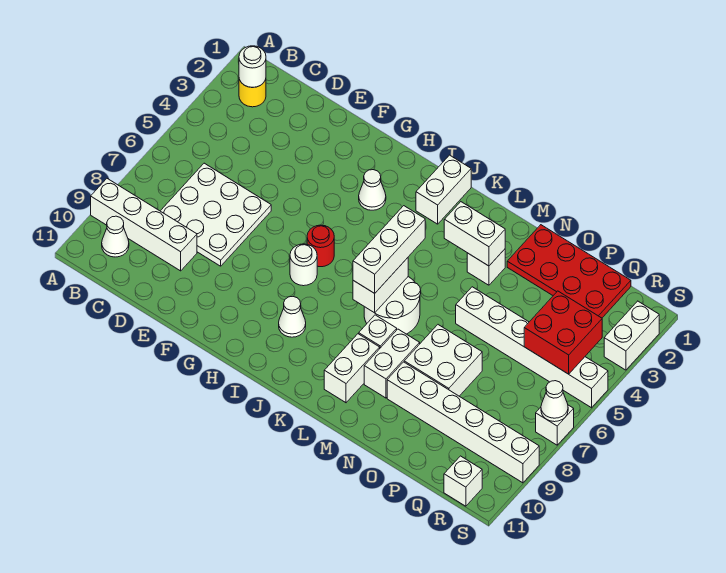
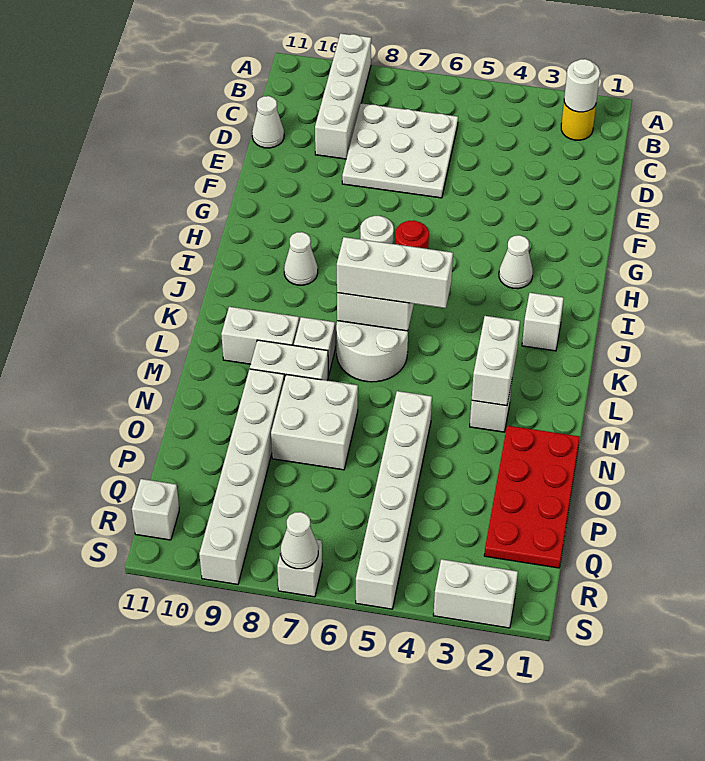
white cone B10 level 1 -> white cone D11 level 1
white brick J1:J2 level 1 -> white brick J2 level 1
red brick Q4:R5 level 2 -> none

